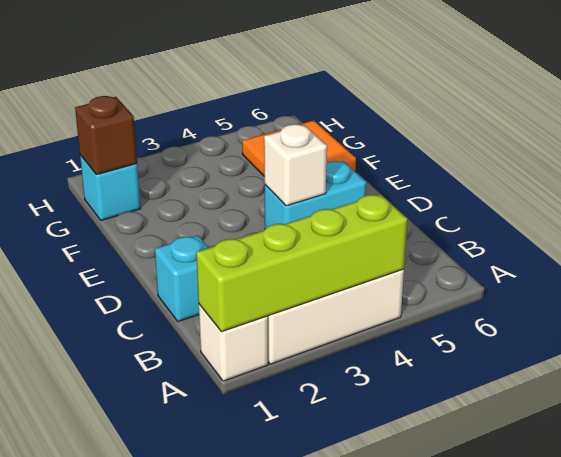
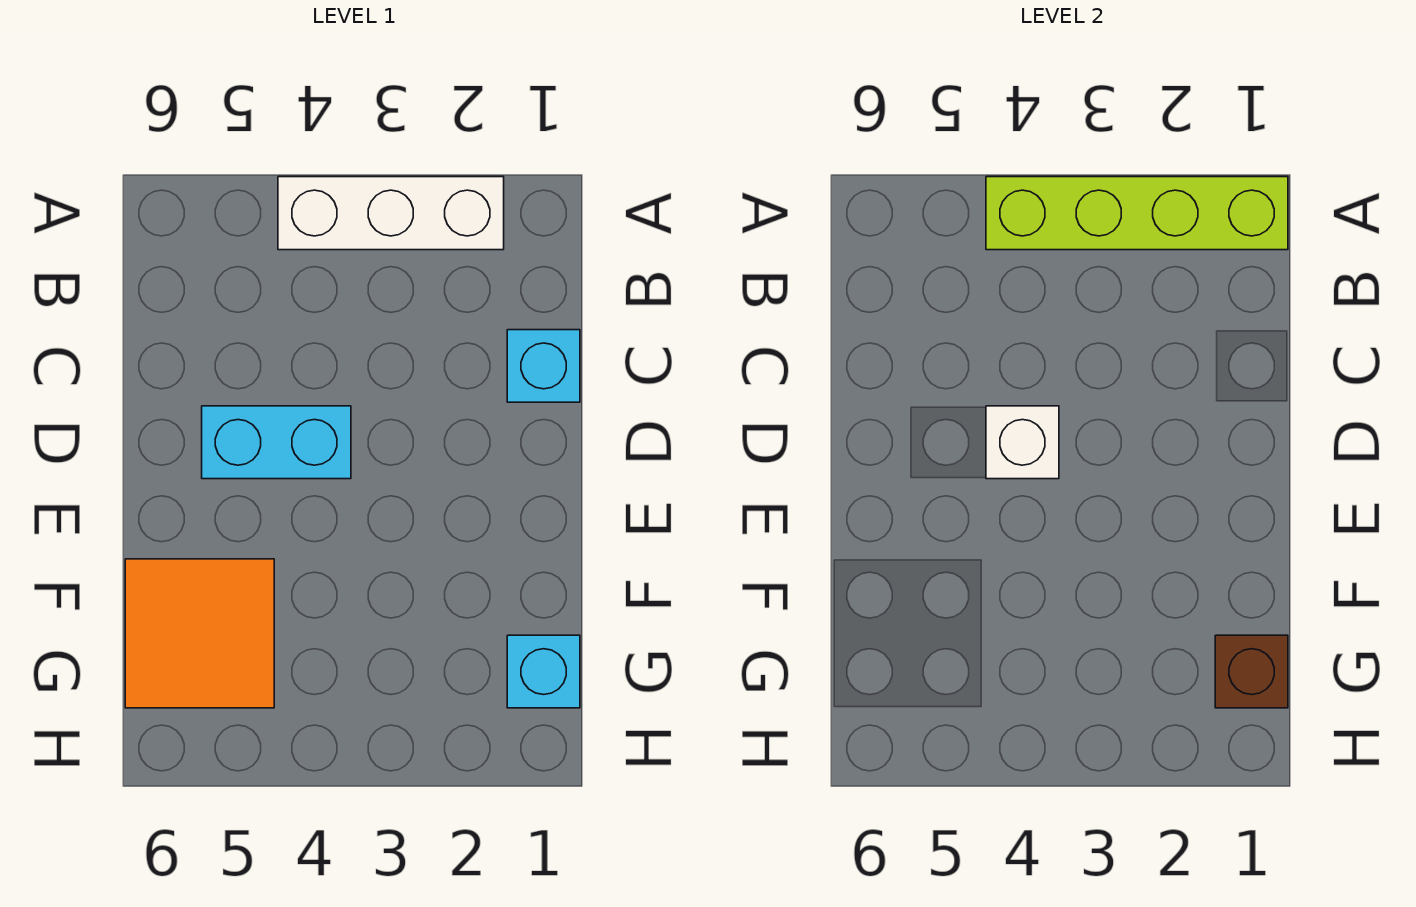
white brick A1 level 1 -> none

